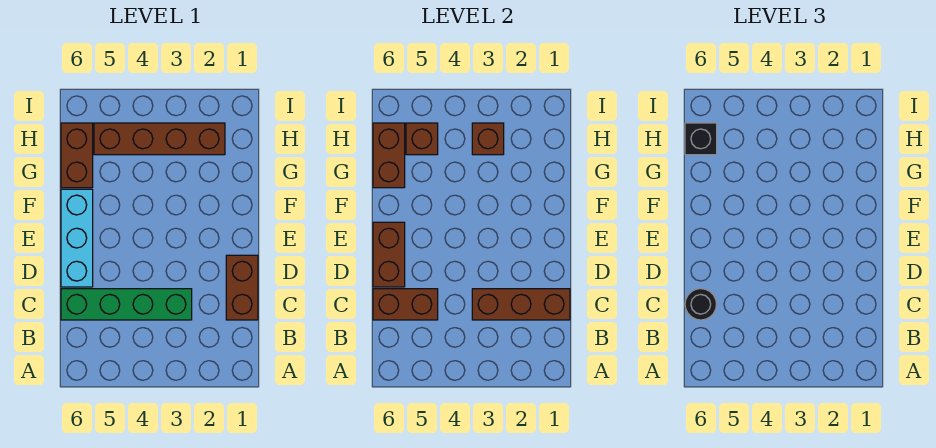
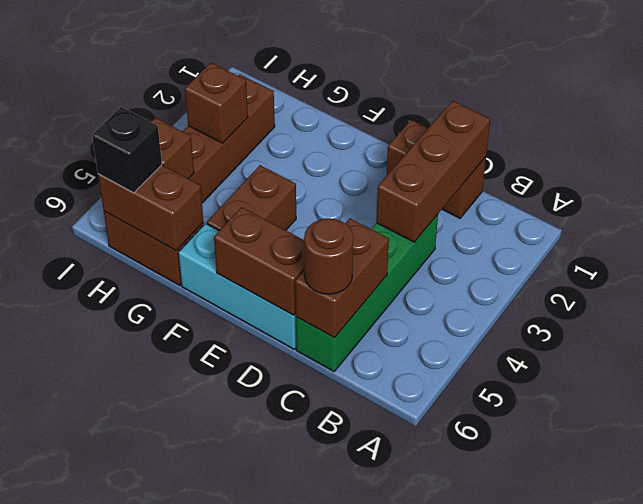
black round brick C6 level 3 -> brown round brick C6 level 3
none -> brown brick F4:F5 level 1

